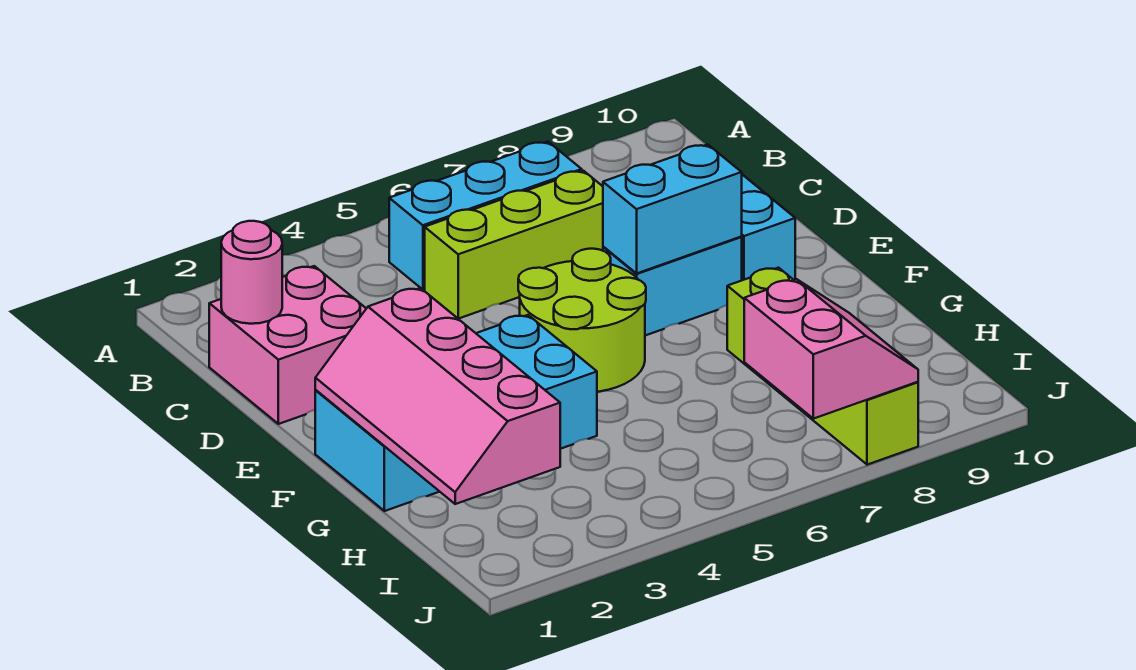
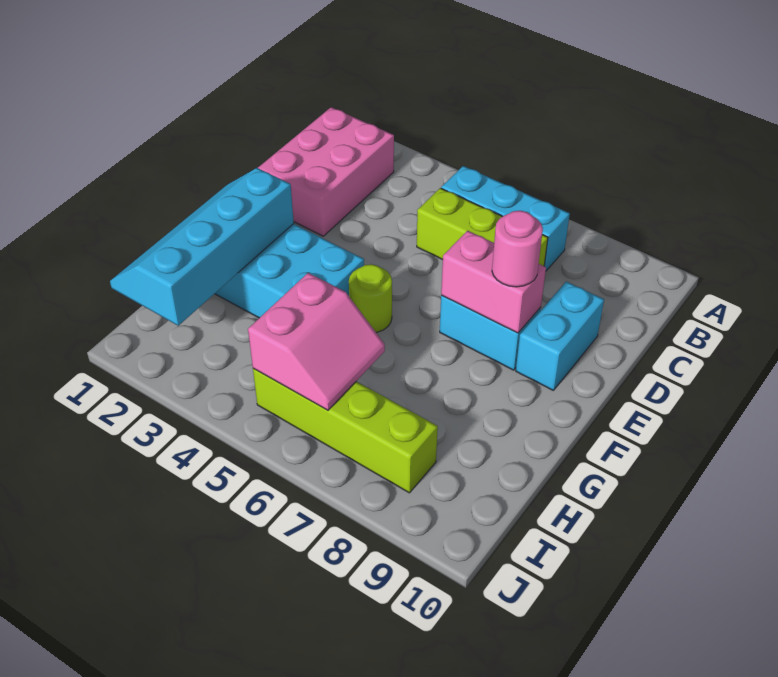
pink brick C1:D2 level 1 -> pink brick B1:D2 level 1
pink round brick C1 level 2 -> pink round brick E8 level 3
lime round brick E5:F6 level 1 -> lime round brick F5 level 1
cyan brick E7:E8 level 2 -> pink brick E7:E8 level 2
pink slope F1:I2 level 2 top 2 -> cyan slope F1:I2 level 2 top 2
lime brick G8:J8 level 1 -> lime brick I5:I8 level 1
pink slope I7:J8 level 2 top 7 -> pink slope H5:I6 level 2 top 5

